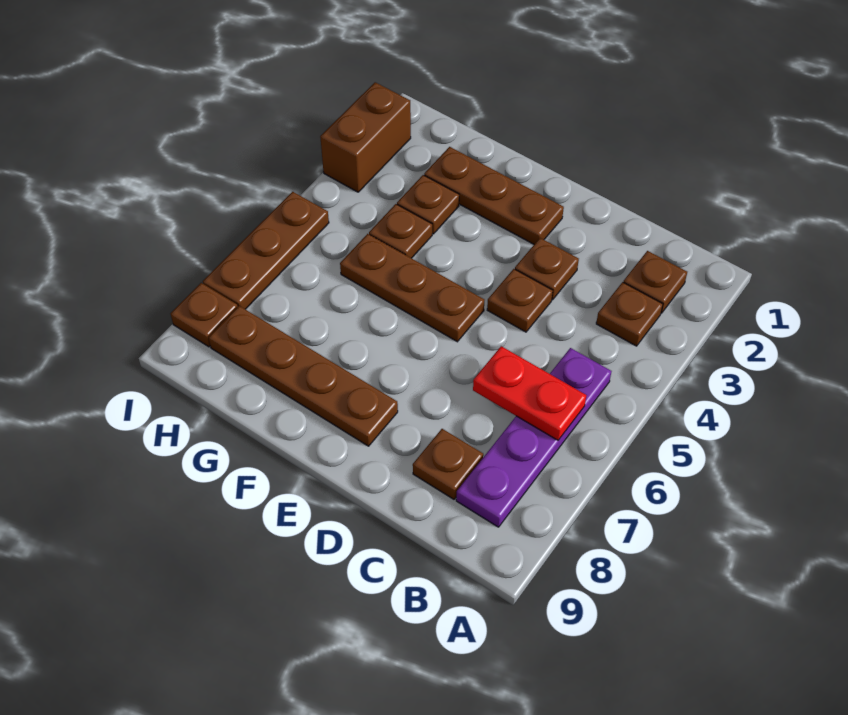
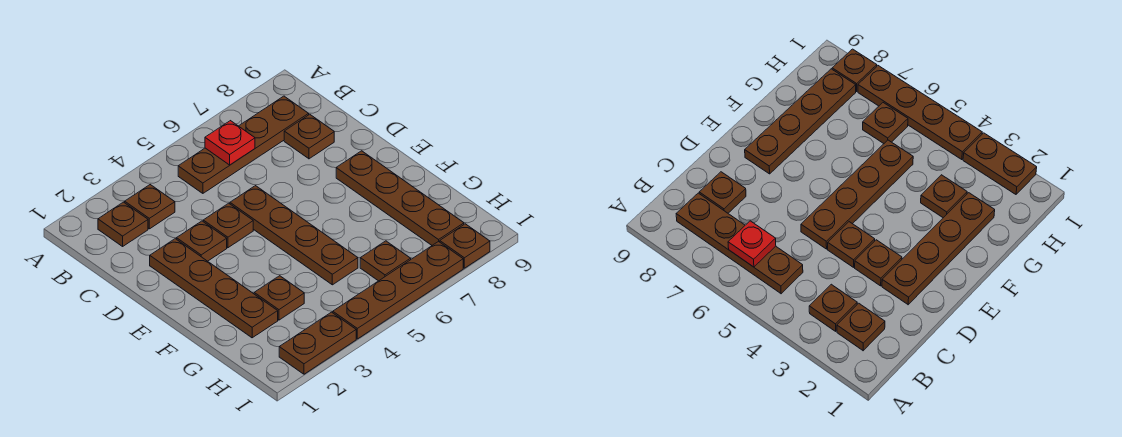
purple plate B5:B8 level 1 -> brown plate B5:B8 level 1
red plate B6:C6 level 2 -> red plate B6 level 2
brown plate E2:G2 level 1 -> brown plate D2:G2 level 1
brown plate E5:G5 level 1 -> brown plate D5:G5 level 1
brown plate G4 level 1 -> brown plate H6 level 1
brown brick I2:I3 level 1 -> brown plate I2:I3 level 1
brown plate I5:I7 level 1 -> brown plate I4:I7 level 1

